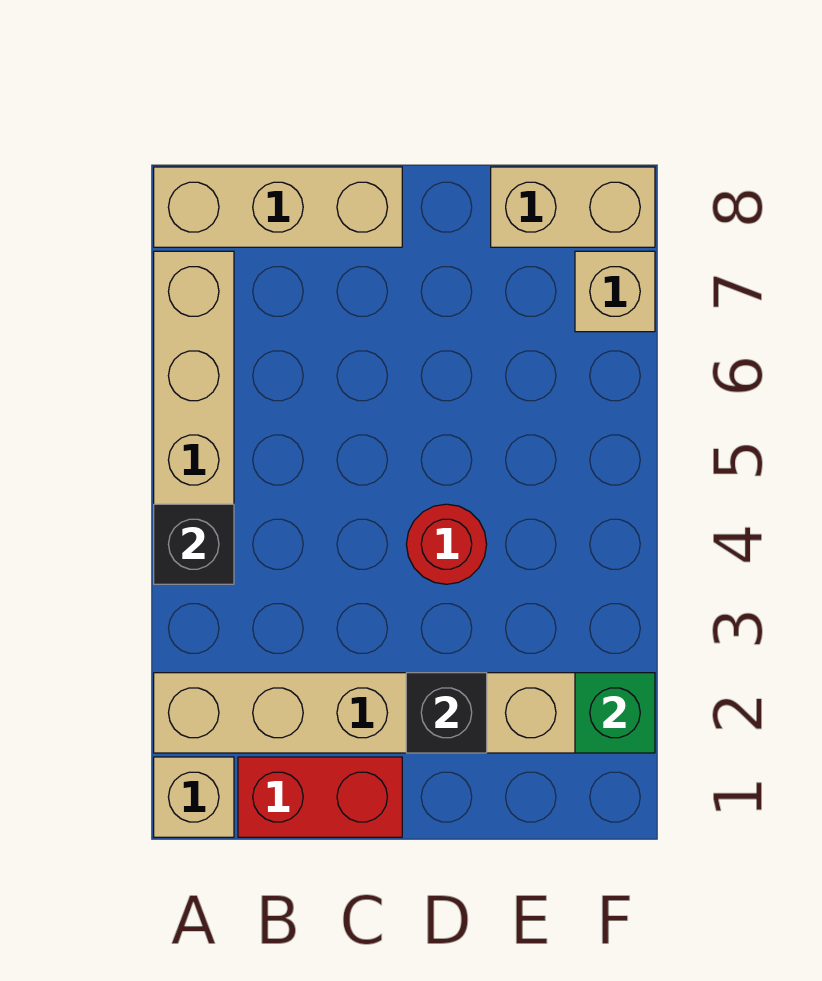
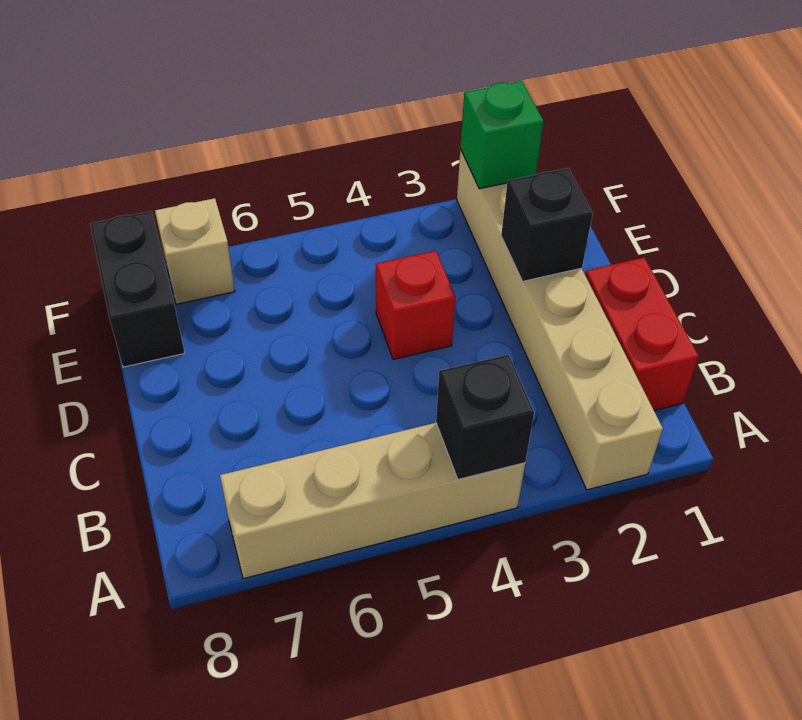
tan brick A1 level 1 -> none
tan brick A8:C8 level 1 -> none
red round brick D4 level 1 -> red brick D4 level 1
tan brick E8:F8 level 1 -> black brick E8:F8 level 1

